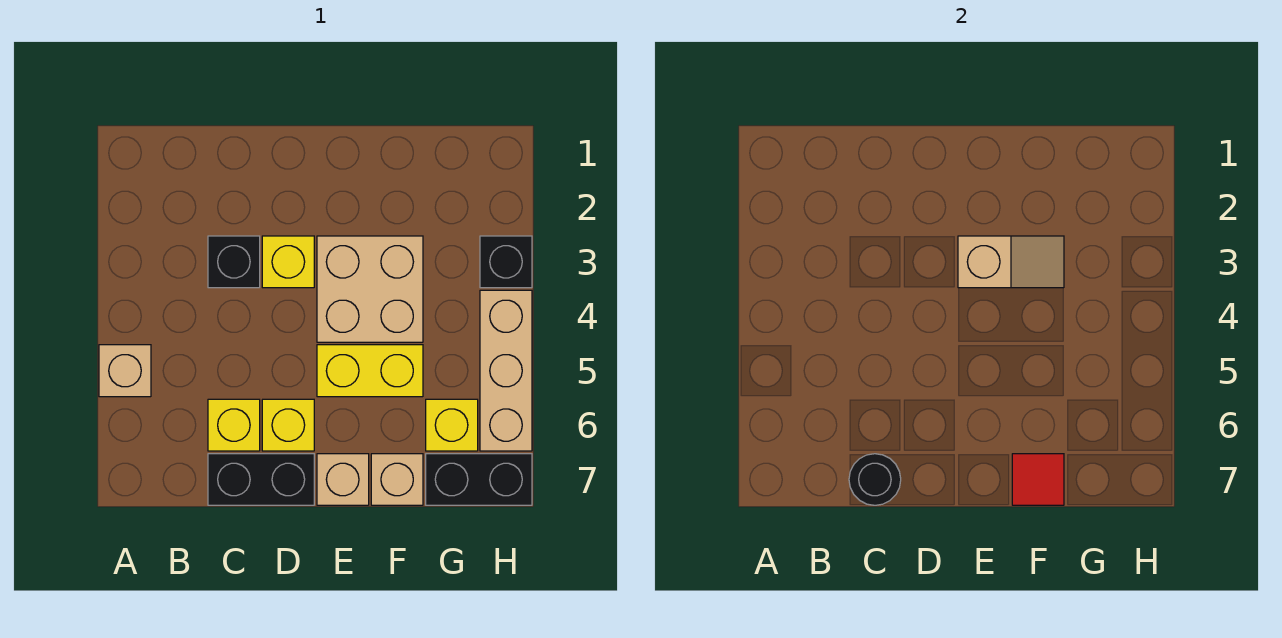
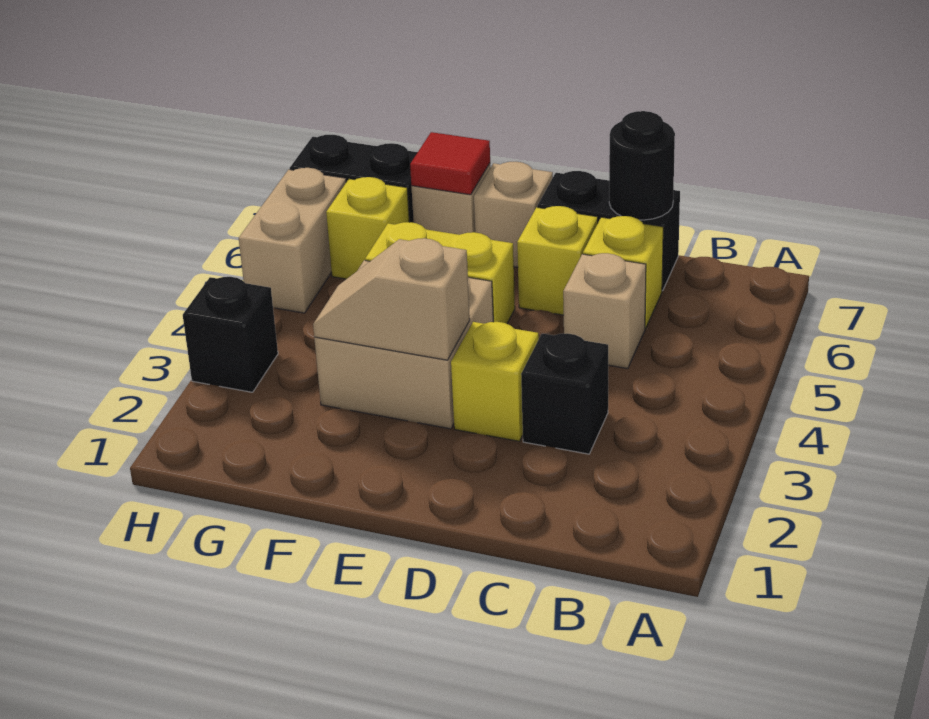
tan brick A5 level 1 -> tan brick C5 level 1
tan brick H4:H6 level 1 -> tan brick H5:H6 level 1

